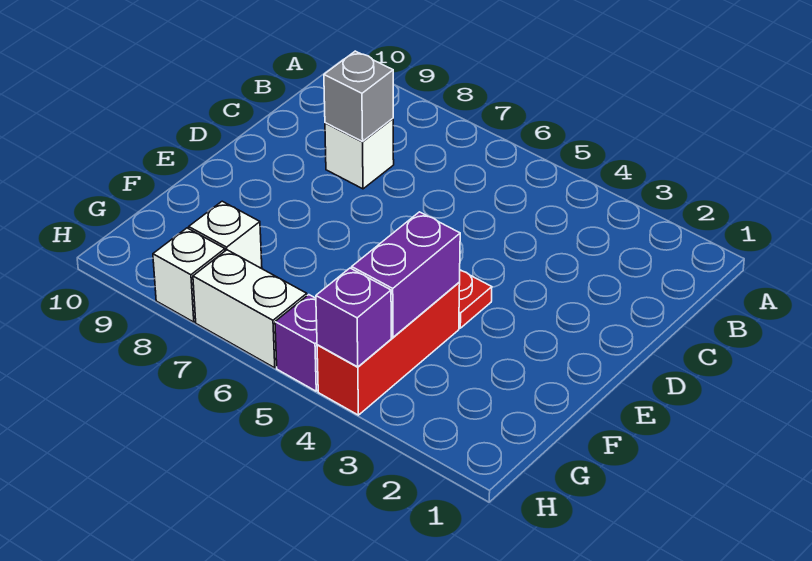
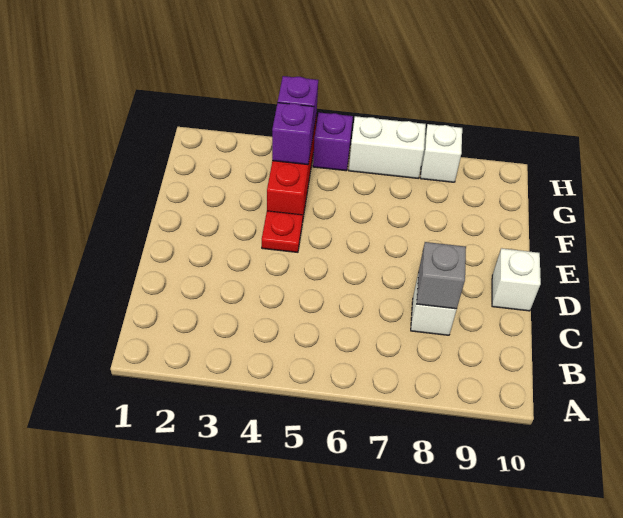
purple brick F4:G4 level 2 -> purple brick G4 level 2
white brick G8 level 1 -> white brick D10 level 1

